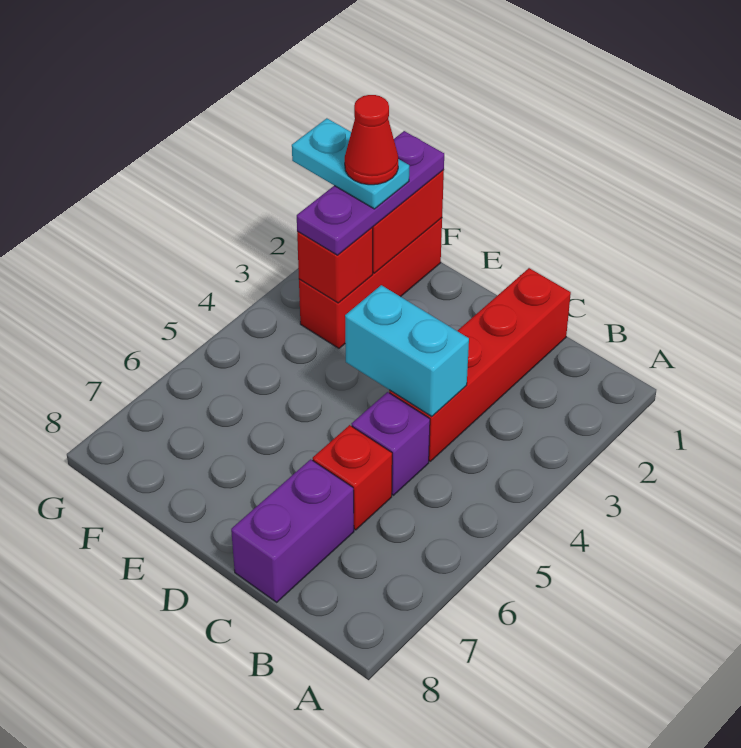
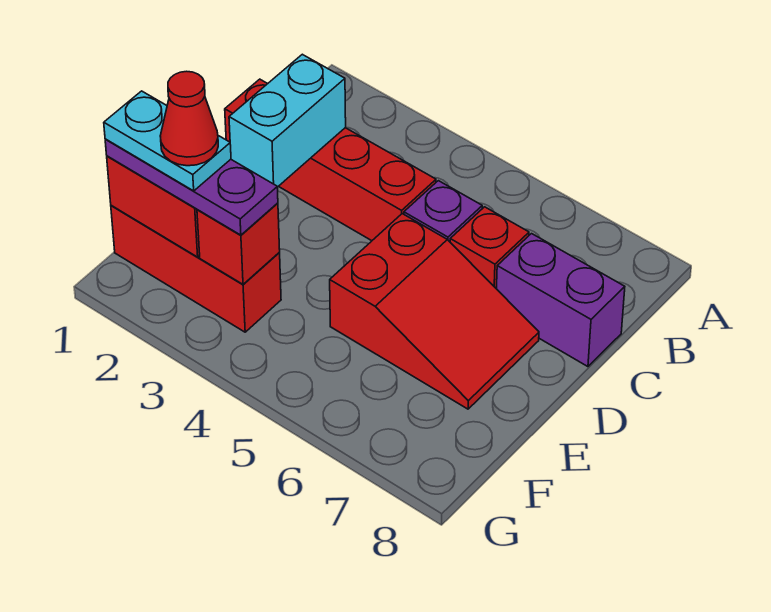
cyan brick C4:D4 level 2 -> cyan brick C2:D2 level 2
none -> red slope D5:E7 level 1 top 5
cyan plate F2:G2 level 4 -> cyan plate F1:F2 level 4

